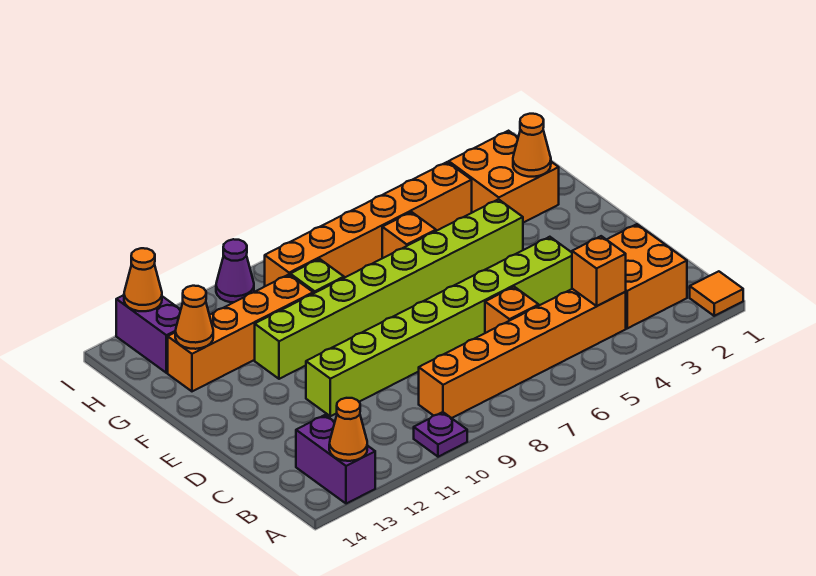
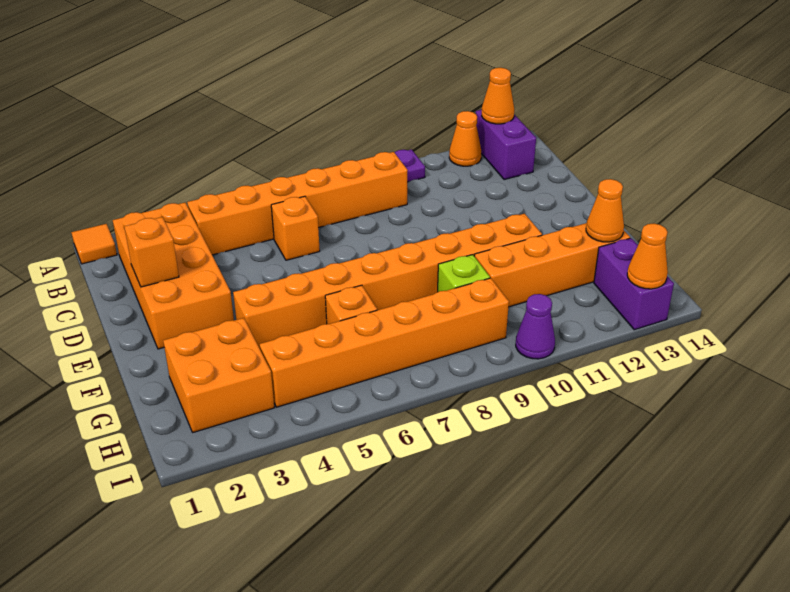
orange brick B2:C3 level 1 -> orange brick B2:E3 level 1
orange brick B4 level 2 -> orange brick D2 level 2
lime brick D4:D11 level 1 -> none
lime brick F4:F11 level 1 -> orange brick F4:F11 level 1
orange cone G2 level 2 -> orange cone A12 level 1

